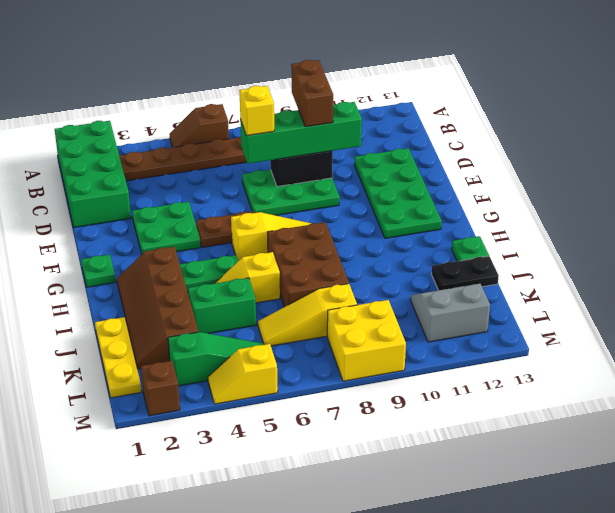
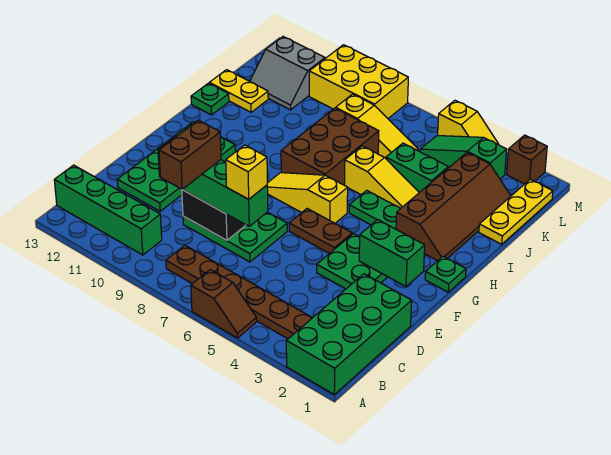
none -> green brick B10:B13 level 1
none -> green brick F2:F3 level 2
yellow slope I5:I6 level 1 top 6 -> yellow slope I4:I6 level 1 top 6
black plate J12:J13 level 1 -> yellow plate J12:J13 level 1
yellow brick L8:M9 level 1 -> yellow brick L8:M10 level 1

